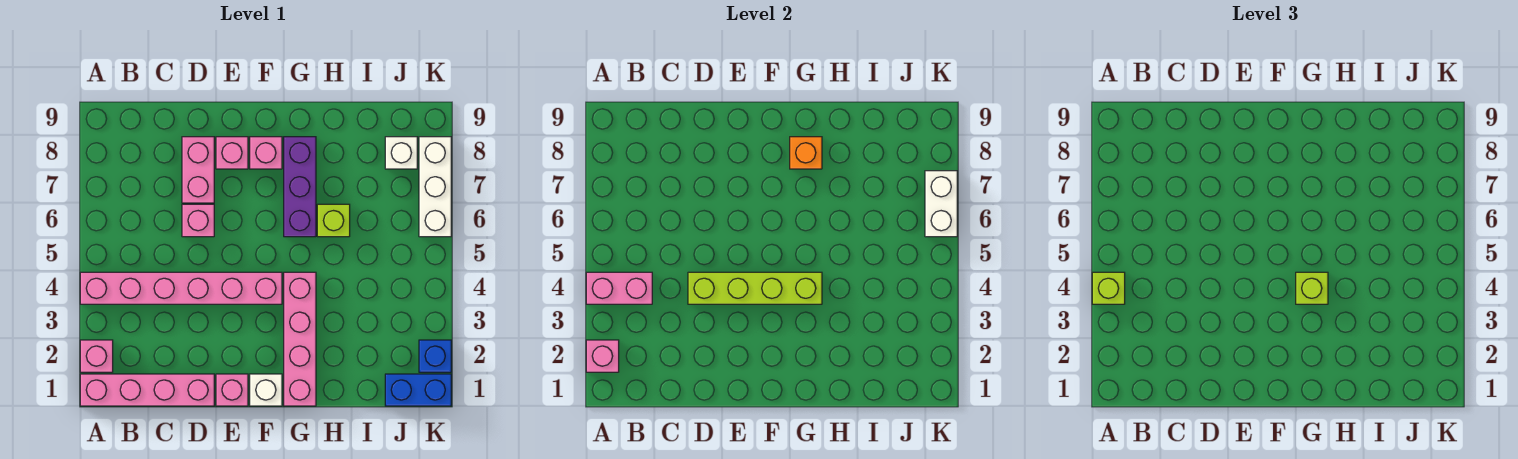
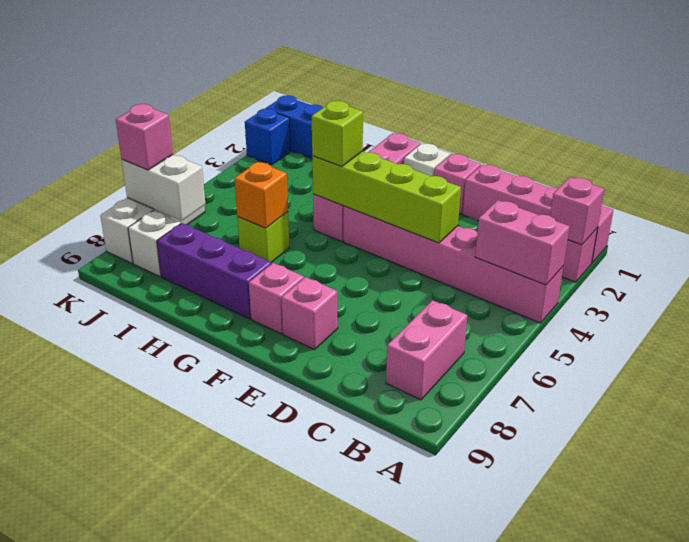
lime brick A4 level 3 -> none
pink brick D6 level 1 -> pink brick K7 level 3
pink brick D7:D8 level 1 -> pink brick B7:B8 level 1
purple brick G6:G8 level 1 -> purple brick G8:I8 level 1
orange brick G8 level 2 -> orange brick H6 level 2
white brick K6:K7 level 2 -> white brick J7:K7 level 2

